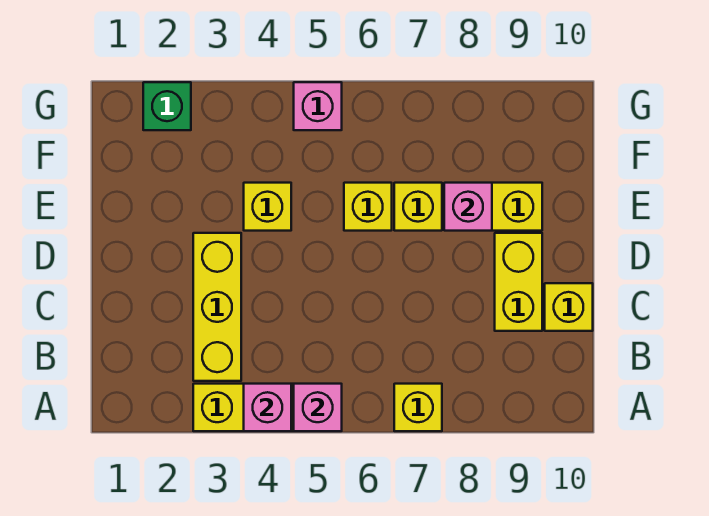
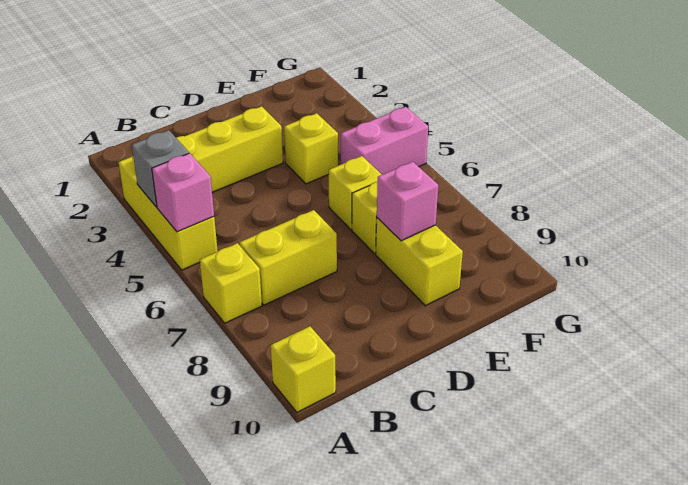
pink brick A4 level 2 -> grey brick A4 level 2
yellow brick C9:D9 level 1 -> yellow brick B7:C7 level 1
yellow brick C10 level 1 -> yellow brick A10 level 1
green brick G2 level 1 -> none
pink brick G5 level 1 -> pink brick F5:G5 level 1

